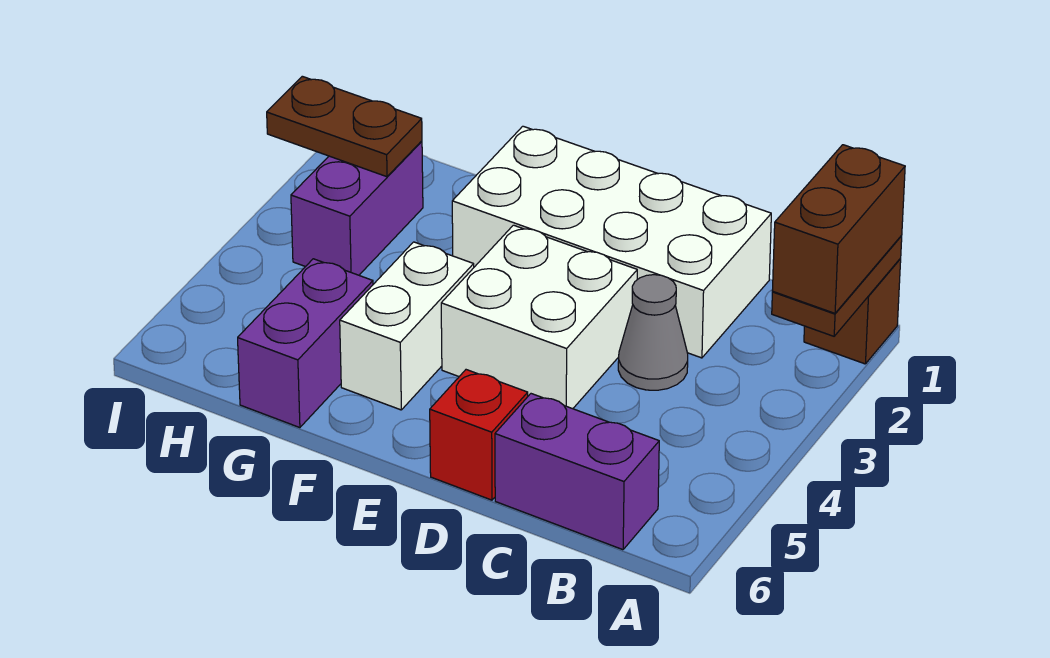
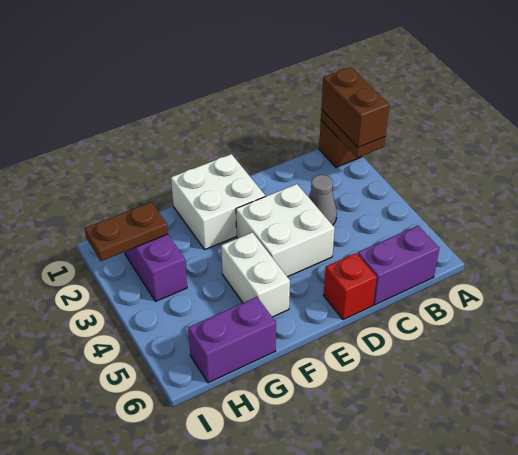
white brick C1:F2 level 1 -> white brick E1:F2 level 1
purple brick G5:G6 level 1 -> purple brick G6:H6 level 1

